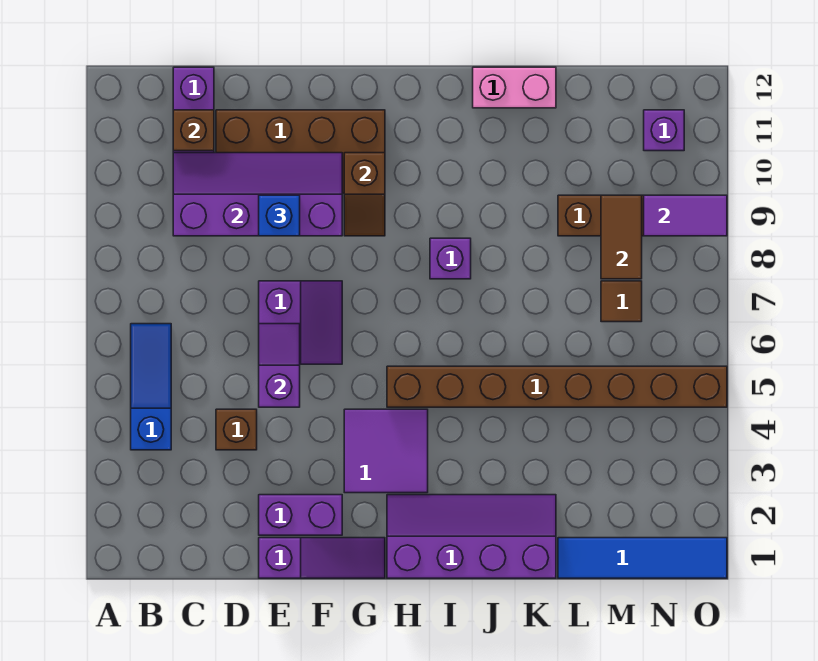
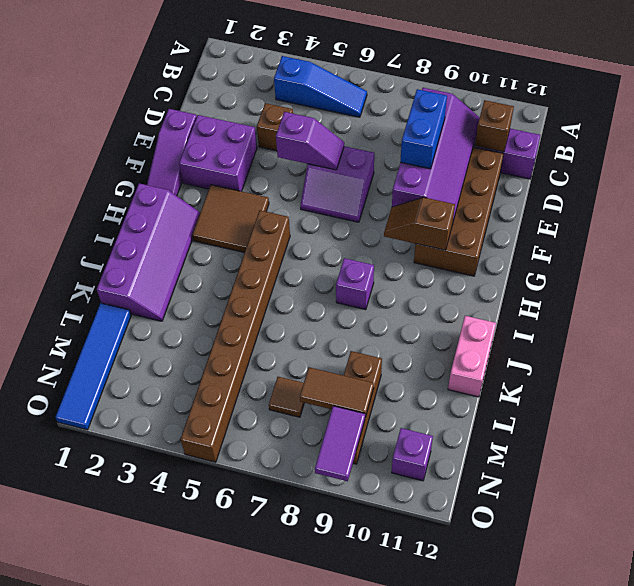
purple brick E2:F2 level 1 -> purple brick E2:F3 level 1
blue brick E9 level 3 -> blue brick D9:E9 level 3
purple tile G3:H4 level 1 -> brown tile G3:H4 level 1

